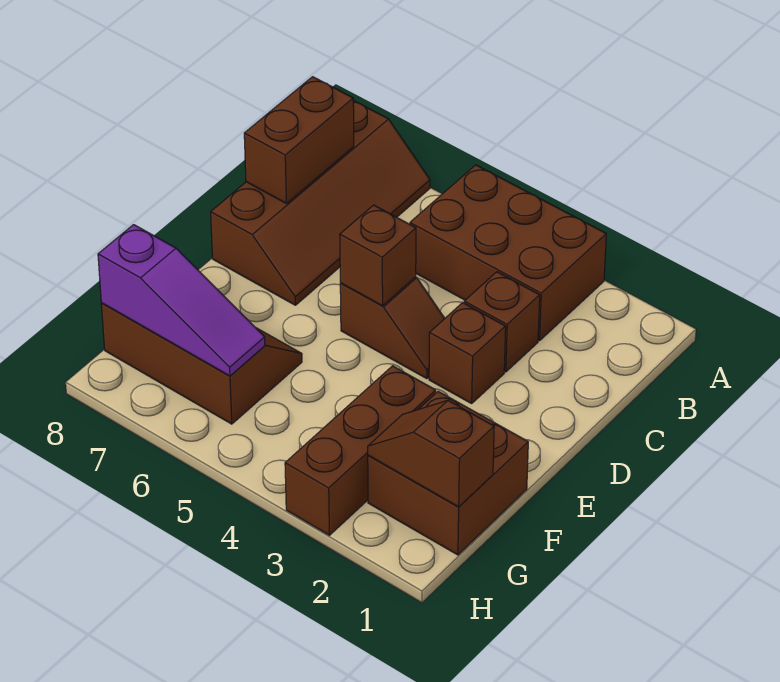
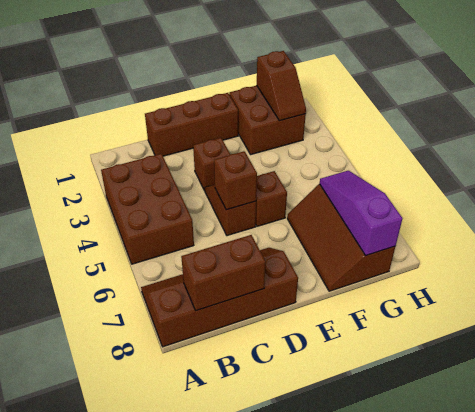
brown brick C3 level 1 -> brown brick E5 level 1
brown brick F3:H3 level 1 -> brown brick C1:E1 level 1

